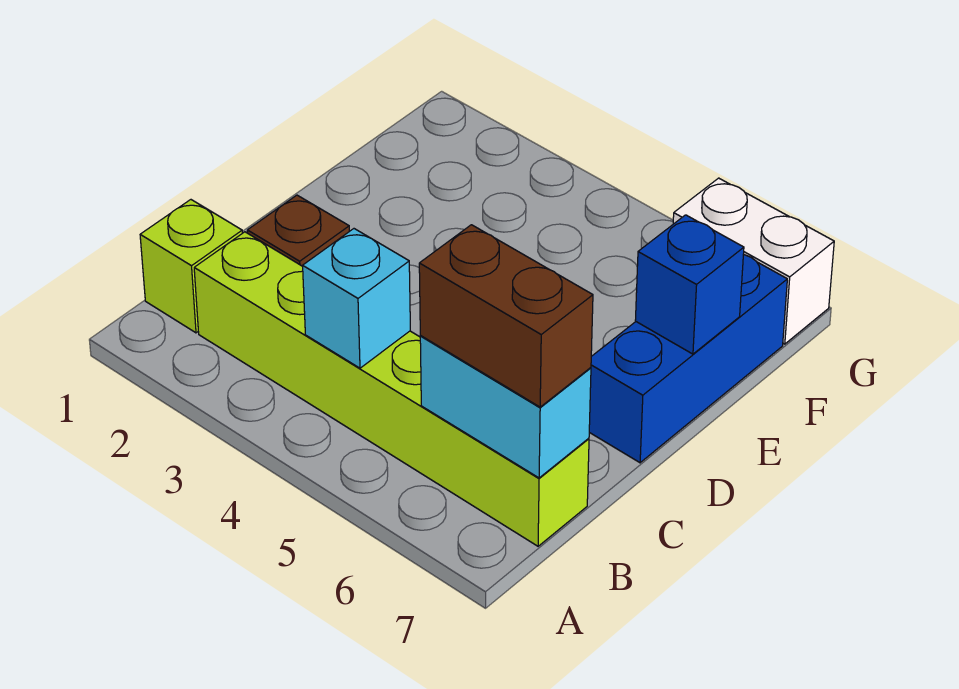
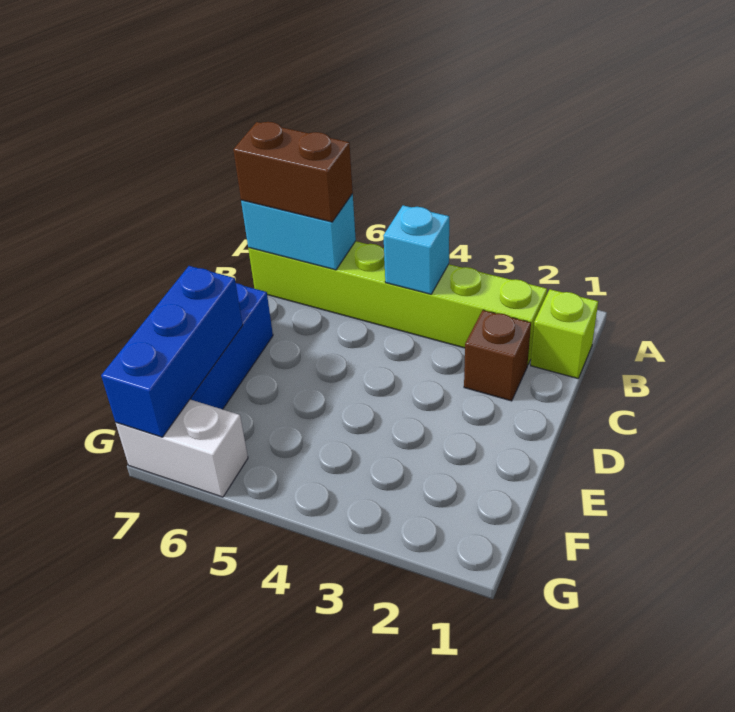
blue brick E7 level 2 -> blue brick E7:G7 level 2

